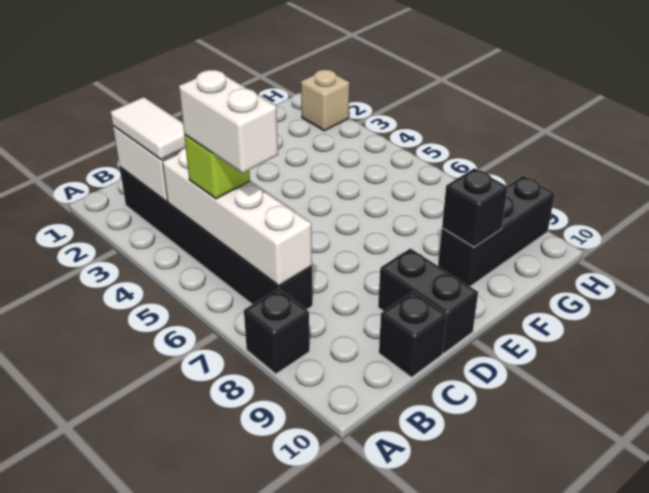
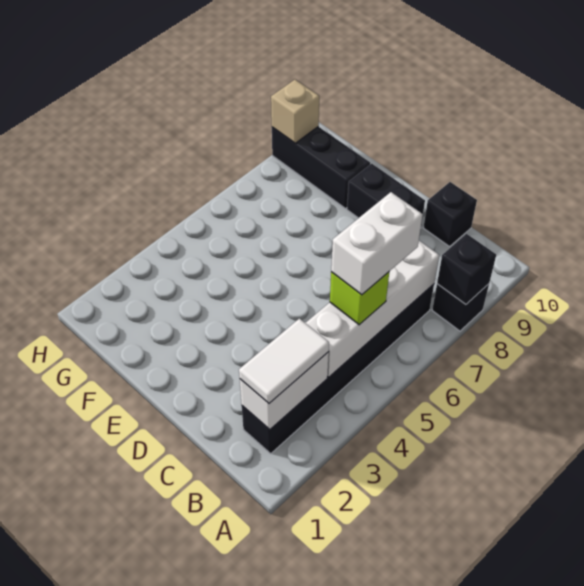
black brick D9:D10 level 1 -> black brick D9:E9 level 1
black brick F9 level 2 -> black brick A8 level 2
tan brick H2 level 1 -> tan brick H9 level 2

